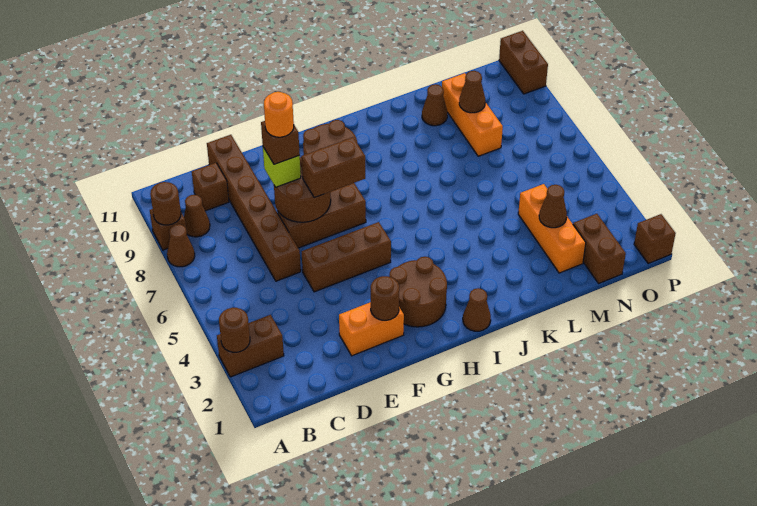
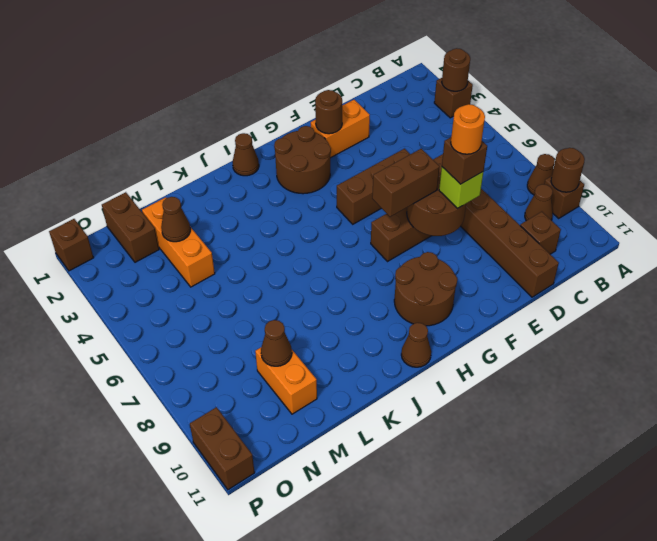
brown brick A3:B3 level 1 -> brown brick A3 level 1
brown cone L10 level 1 -> brown cone I11 level 1
orange brick M8:M10 level 1 -> orange brick M9:M10 level 1

